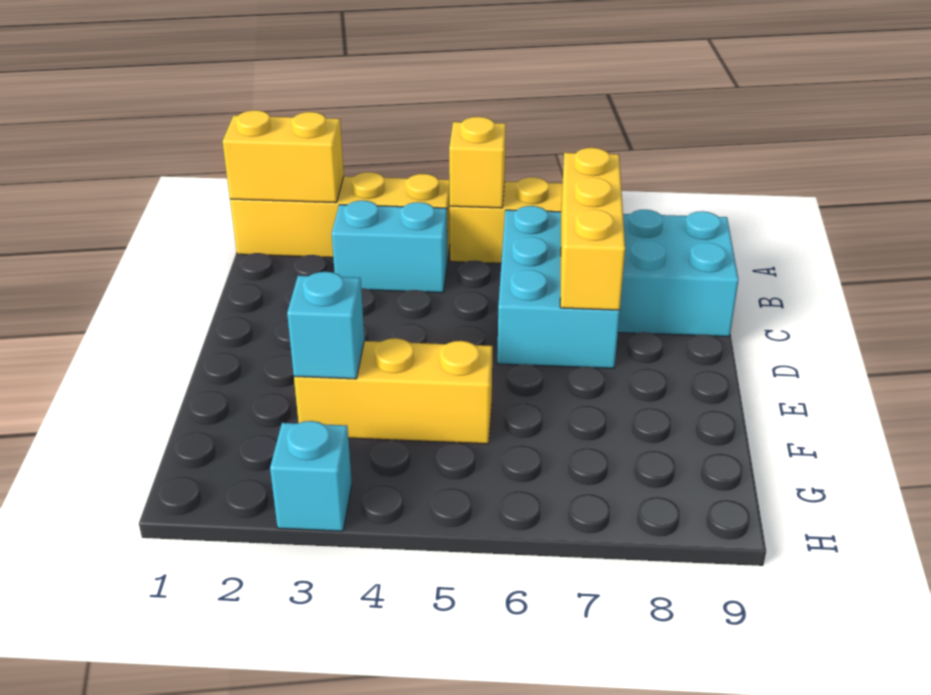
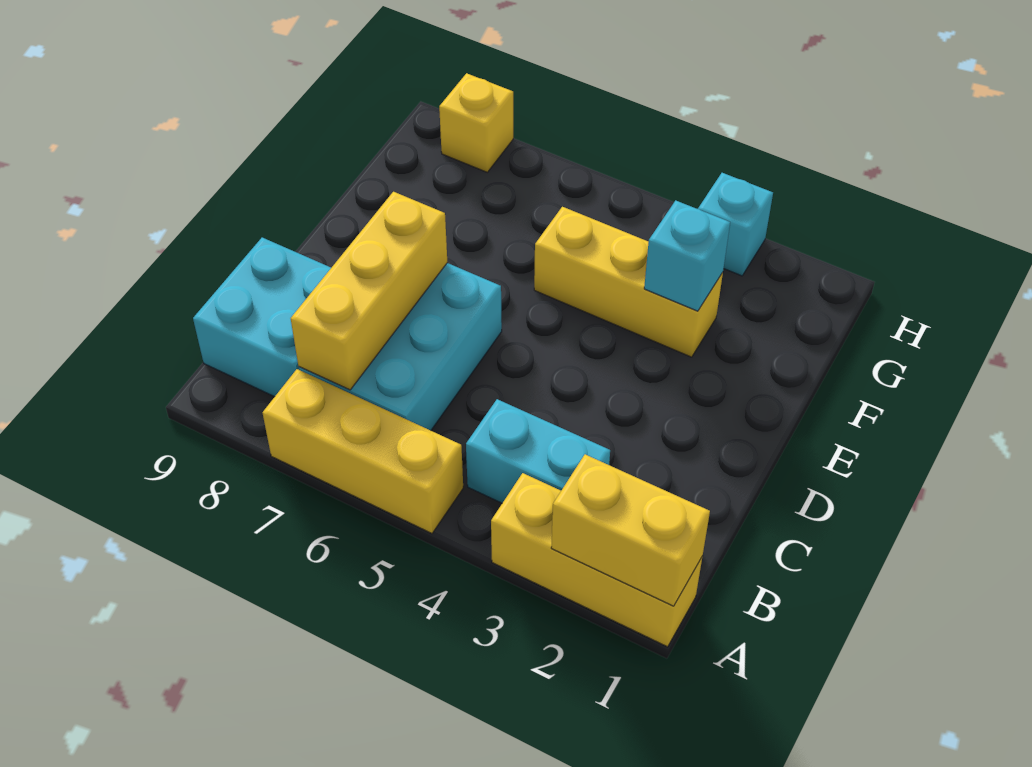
yellow brick A1:A4 level 1 -> yellow brick A1:A3 level 1
yellow brick A5 level 2 -> yellow brick H8 level 1

